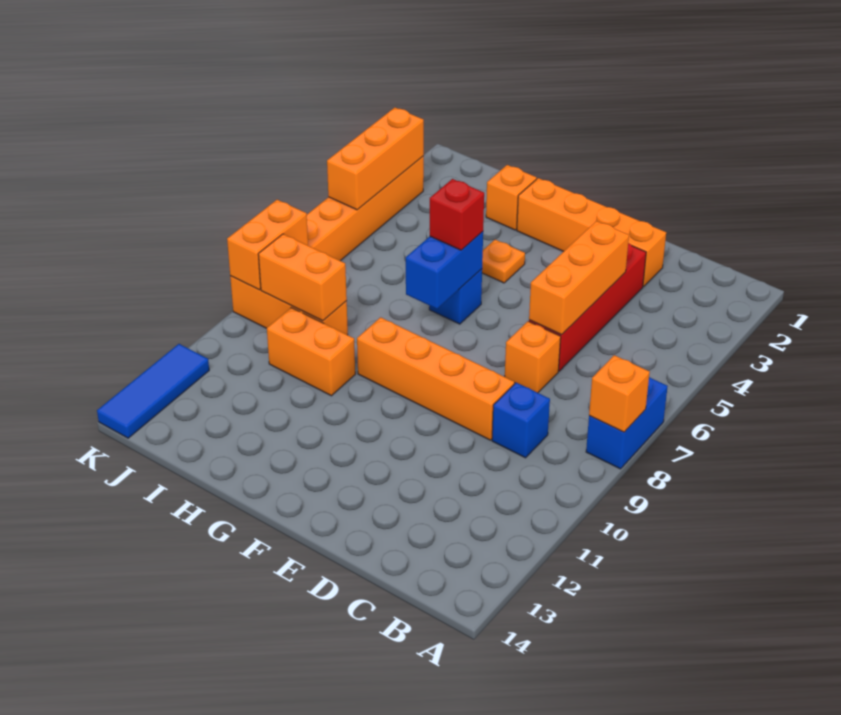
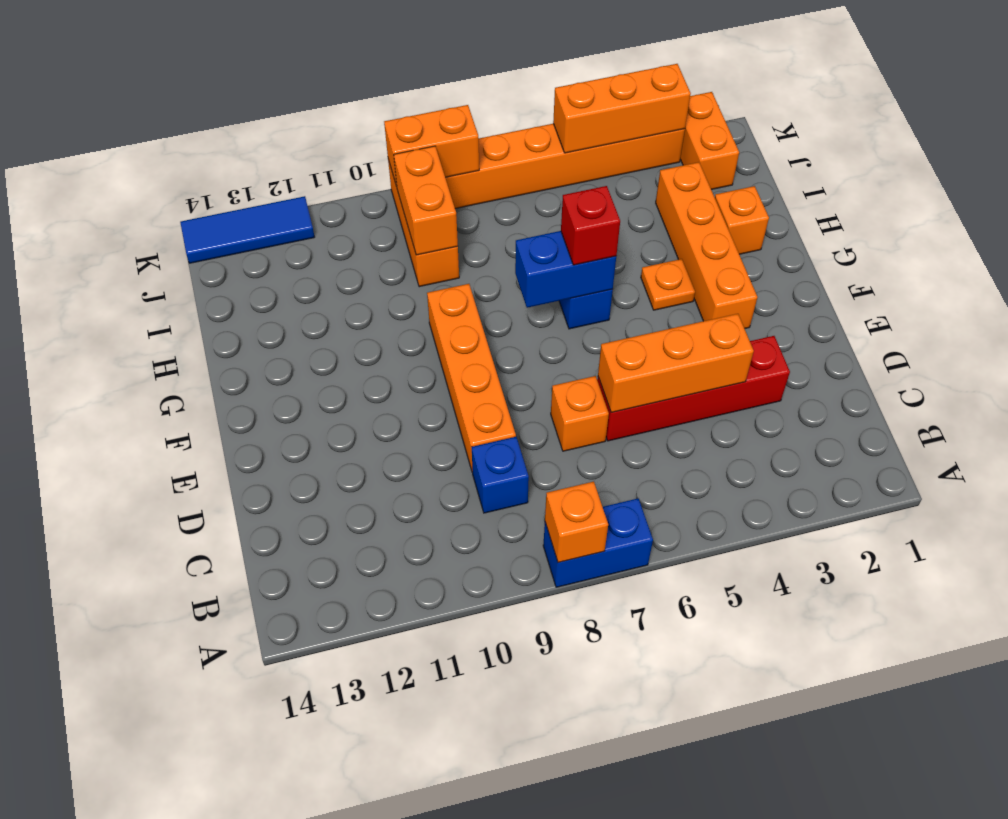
orange brick D2:G2 level 1 -> orange brick F3:I3 level 1
orange brick H10:I10 level 1 -> orange brick J2:K2 level 1

